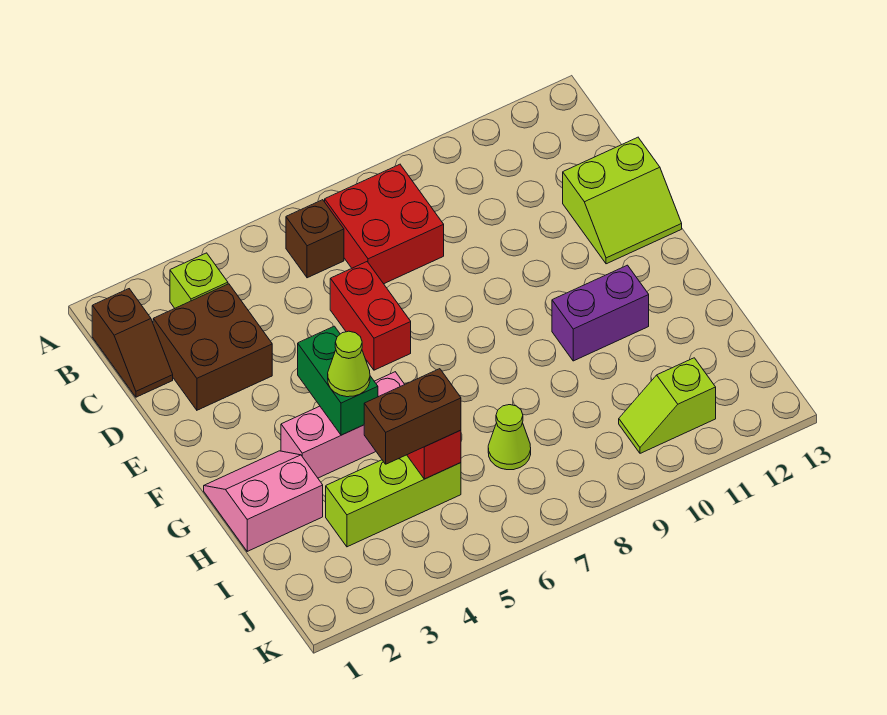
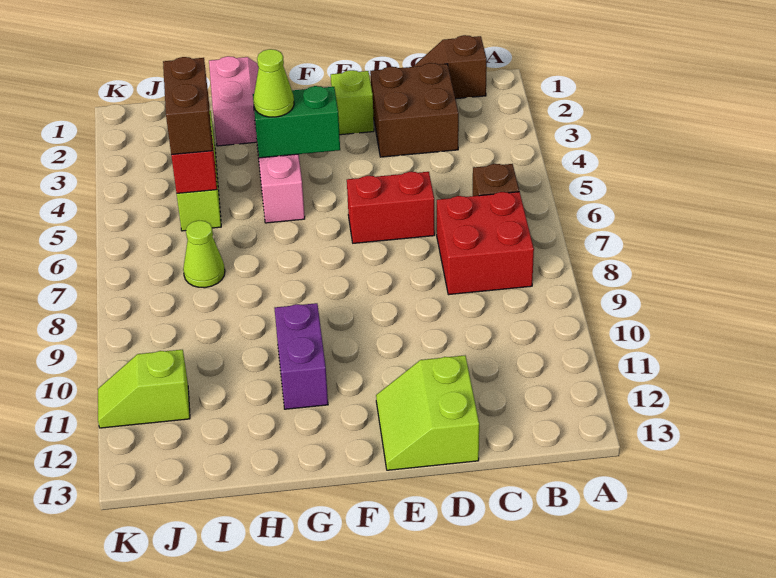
lime brick B3 level 1 -> lime brick E2 level 1
lime slope J10:J11 level 1 top 11 -> lime slope J11:K11 level 1 top J

